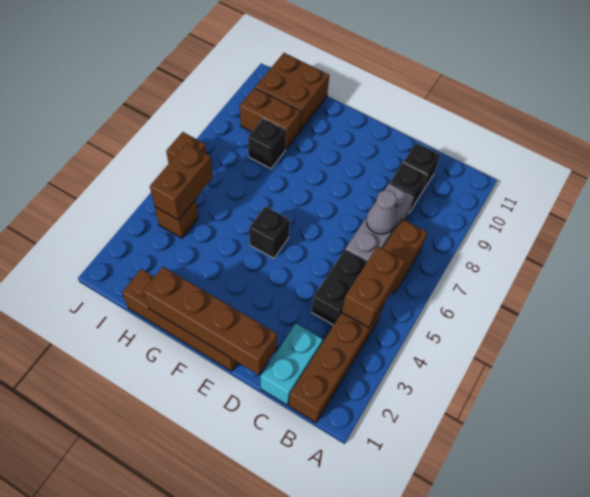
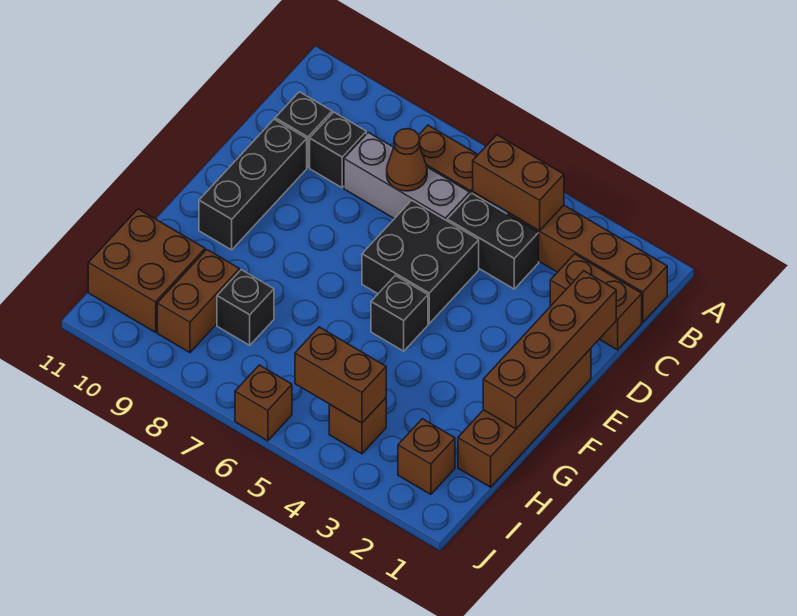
cyan brick C1:C2 level 1 -> brown brick C1:C2 level 1
grey cone C7 level 2 -> brown cone C7 level 2
none -> black brick D5:E6 level 1
none -> black brick D10:F10 level 1
none -> brown brick I2 level 1

